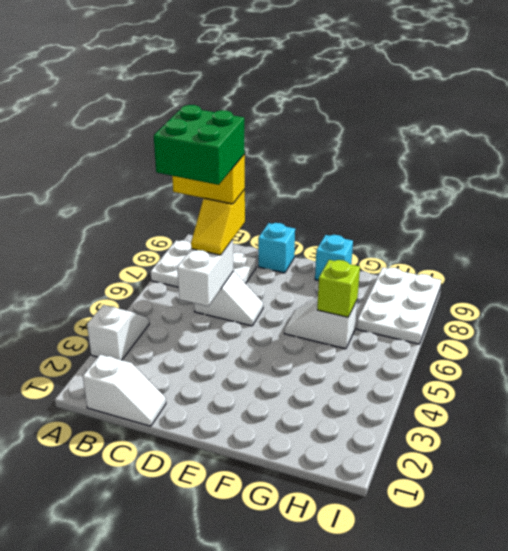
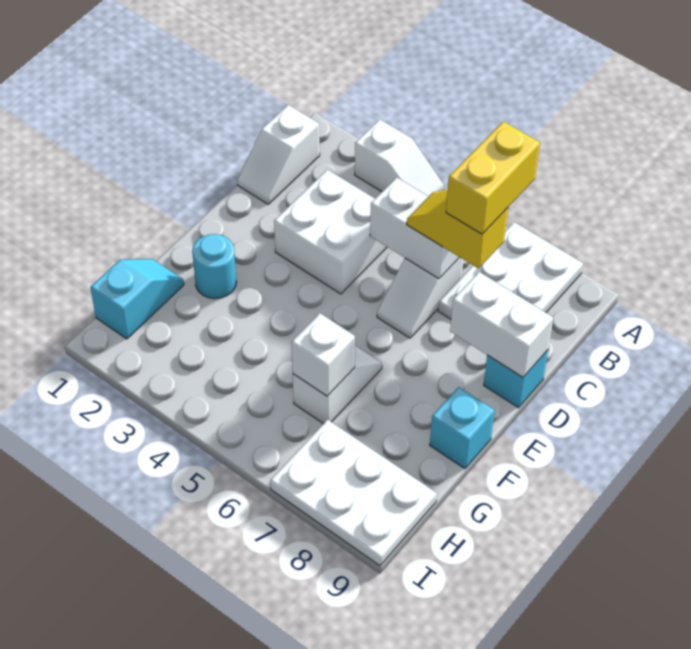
green brick B6:C7 level 5 -> none
none -> white brick C3:D4 level 1
none -> white brick D8:D9 level 2
none -> cyan round brick F2 level 1
none -> cyan slope G1:H1 level 1 top H
lime brick G6 level 2 -> white brick G6 level 2

